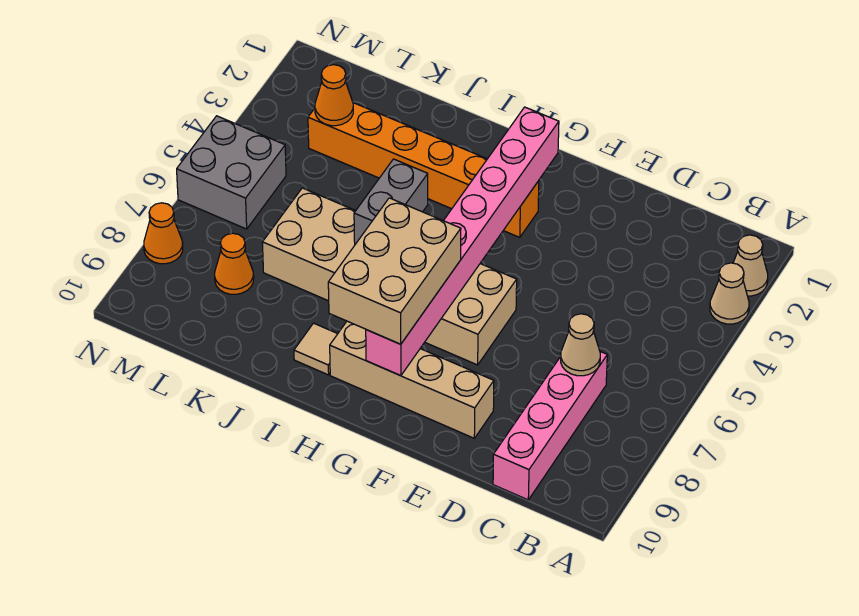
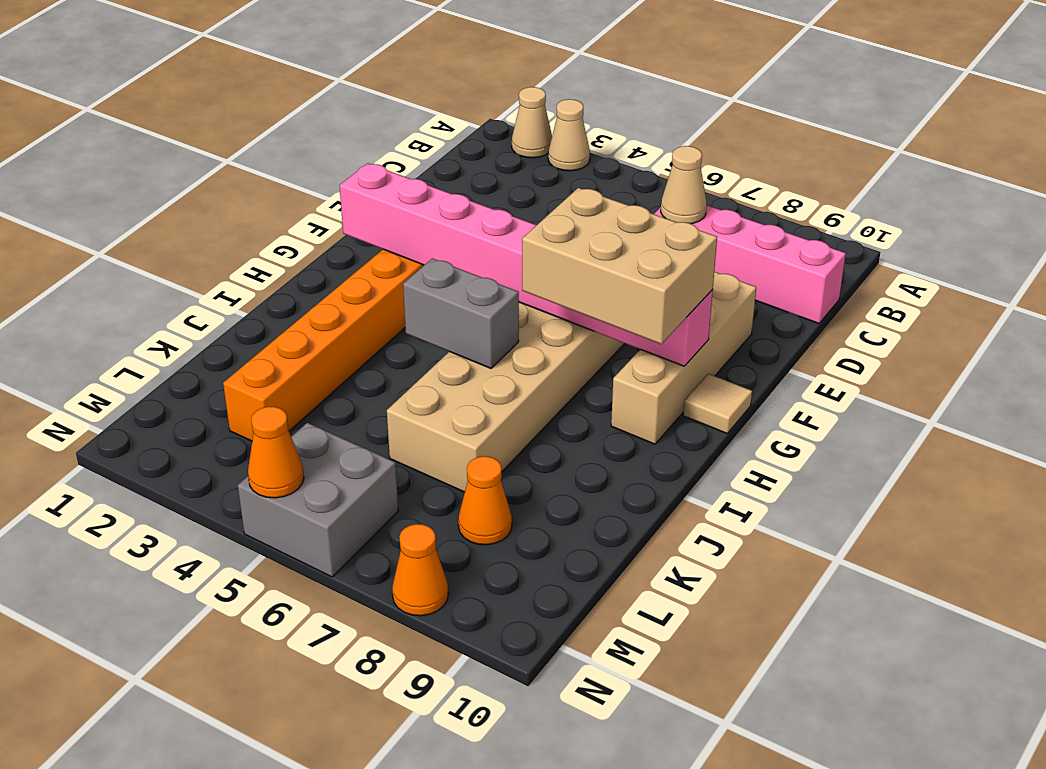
tan tile I9 level 1 -> tan tile G10 level 1
orange cone L3 level 2 -> orange cone N5 level 2

